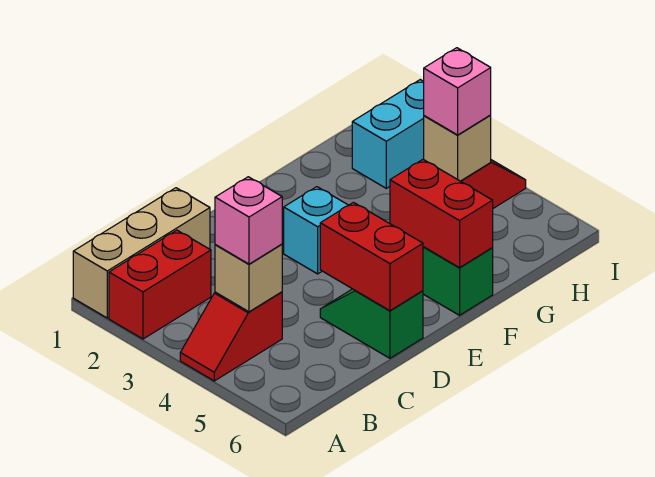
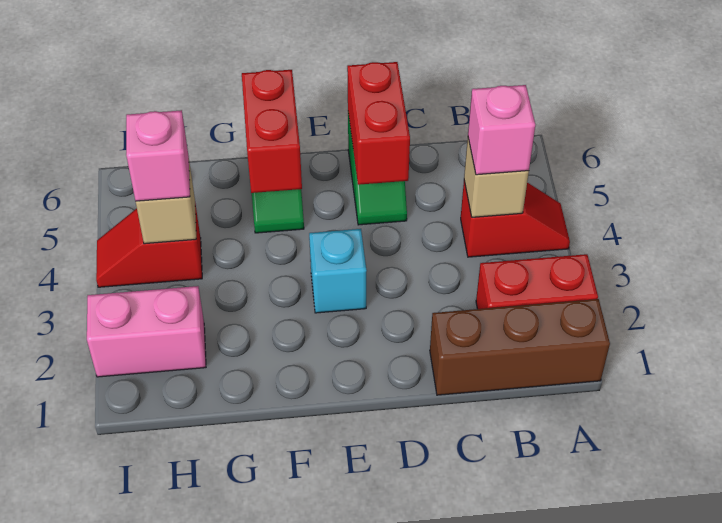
tan brick A1:C1 level 1 -> brown brick A1:C1 level 1
cyan brick H2:I2 level 1 -> pink brick H2:I2 level 1

